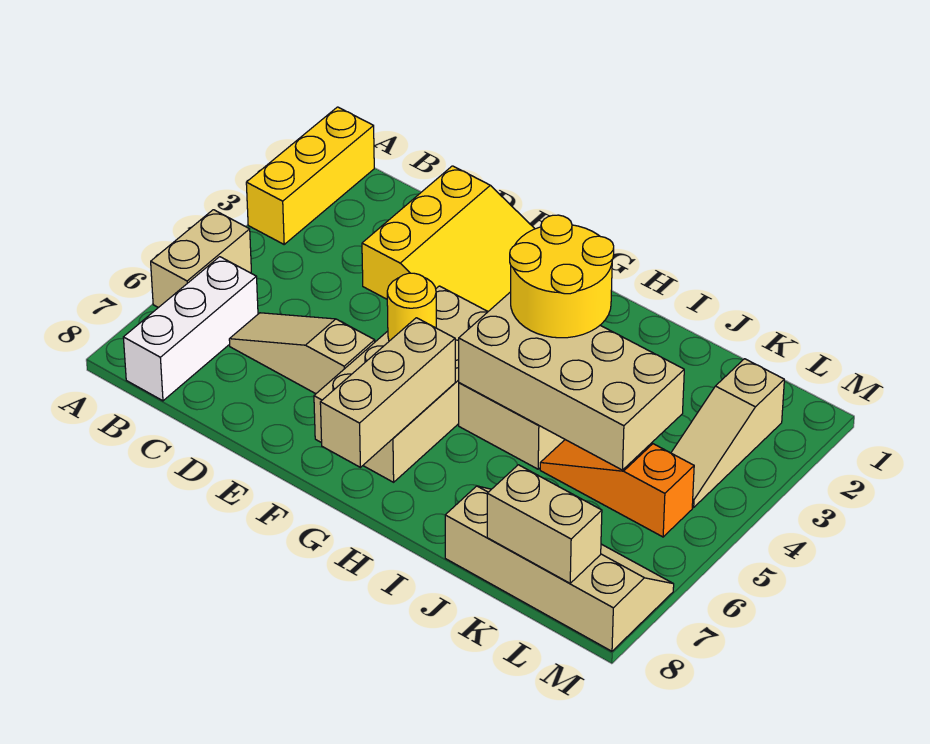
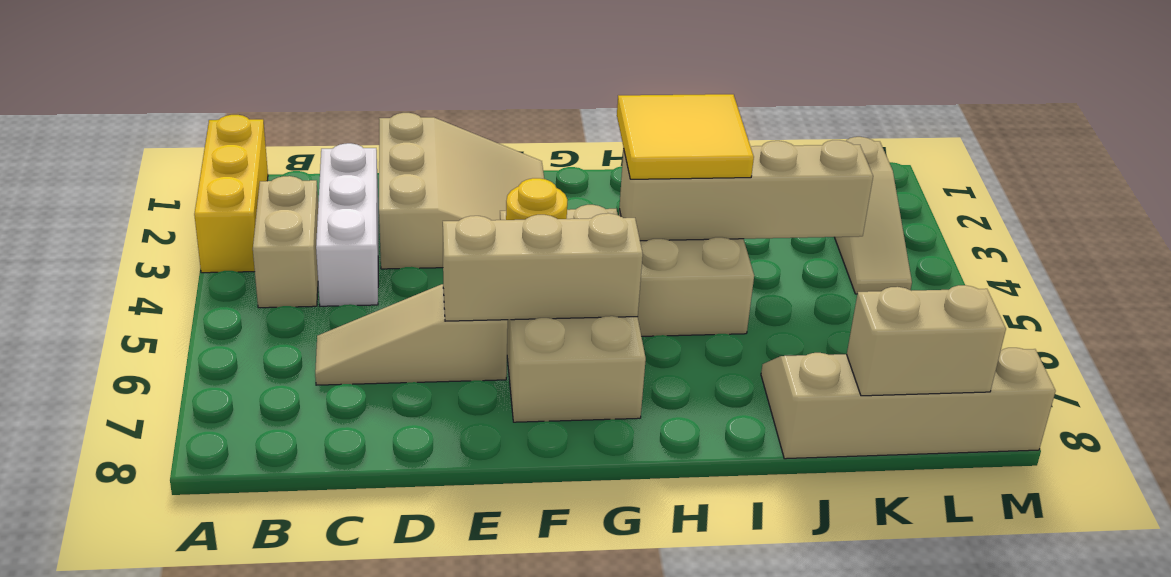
tan brick A5:A6 level 1 -> tan brick B3:B4 level 1
white brick B6:B8 level 1 -> white brick C2:C4 level 1
yellow slope D1:F3 level 1 top D -> tan slope D1:F3 level 1 top D
tan brick G6:G8 level 2 -> tan brick E6:G6 level 2
yellow round brick H3:I4 level 3 -> yellow tile H3:I4 level 3
tan brick H4:K5 level 2 -> tan brick H4:K4 level 2
orange slope J5:L5 level 1 top L -> none

